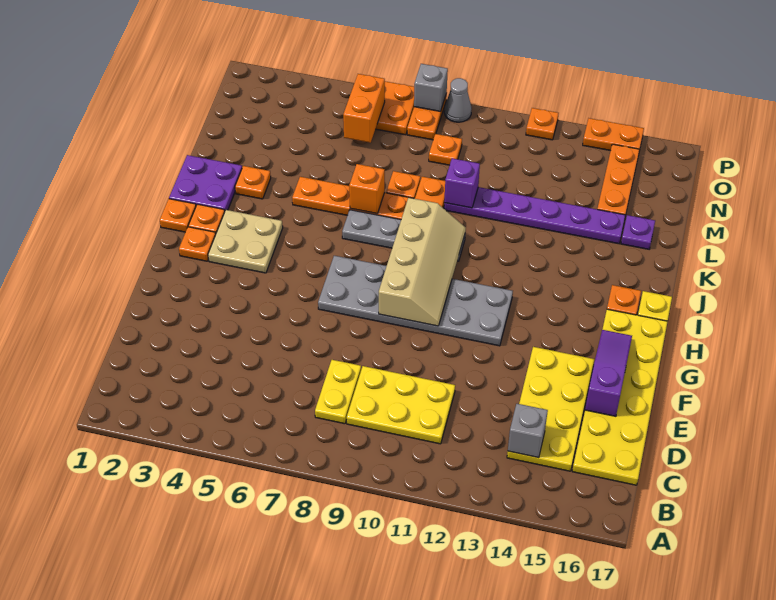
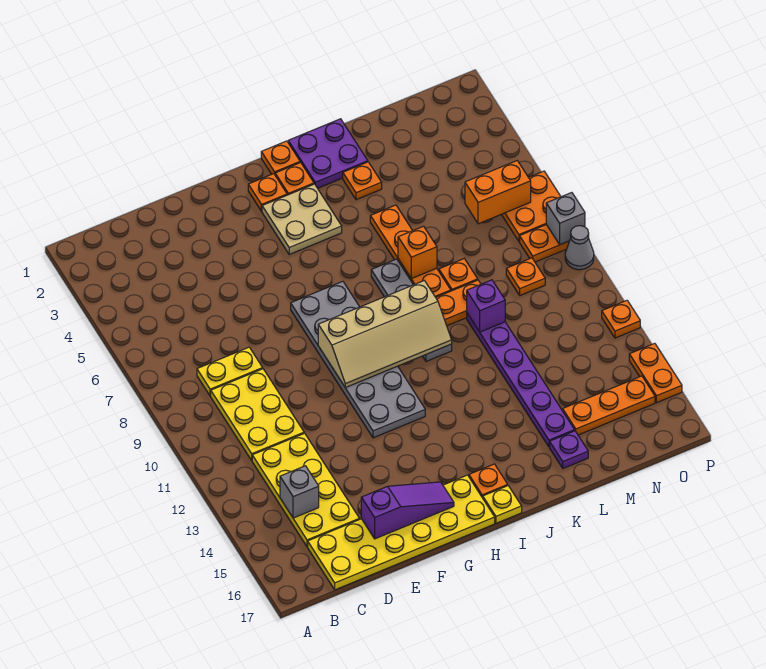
yellow plate C14:F15 level 1 -> yellow plate C12:D15 level 1

